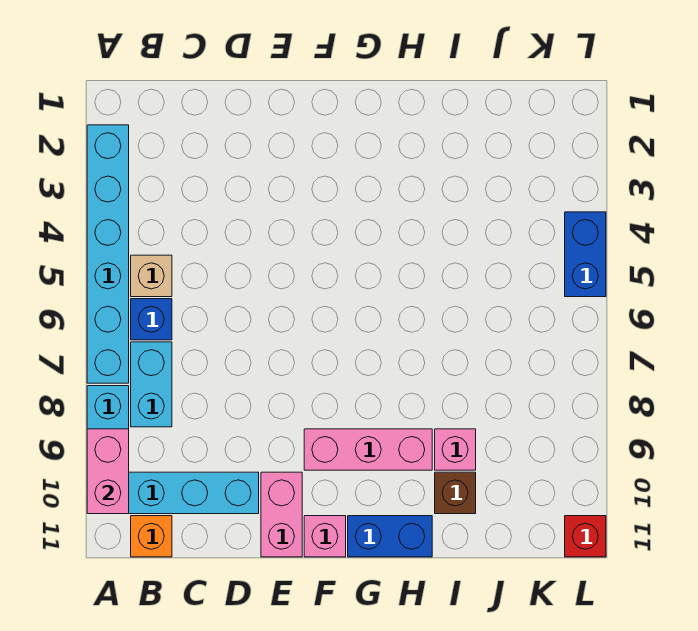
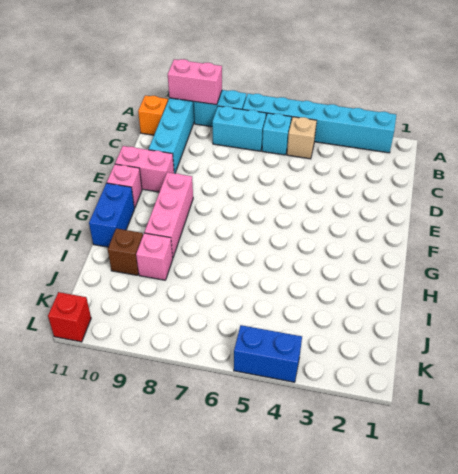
blue brick B6 level 1 -> cyan brick B6 level 1

